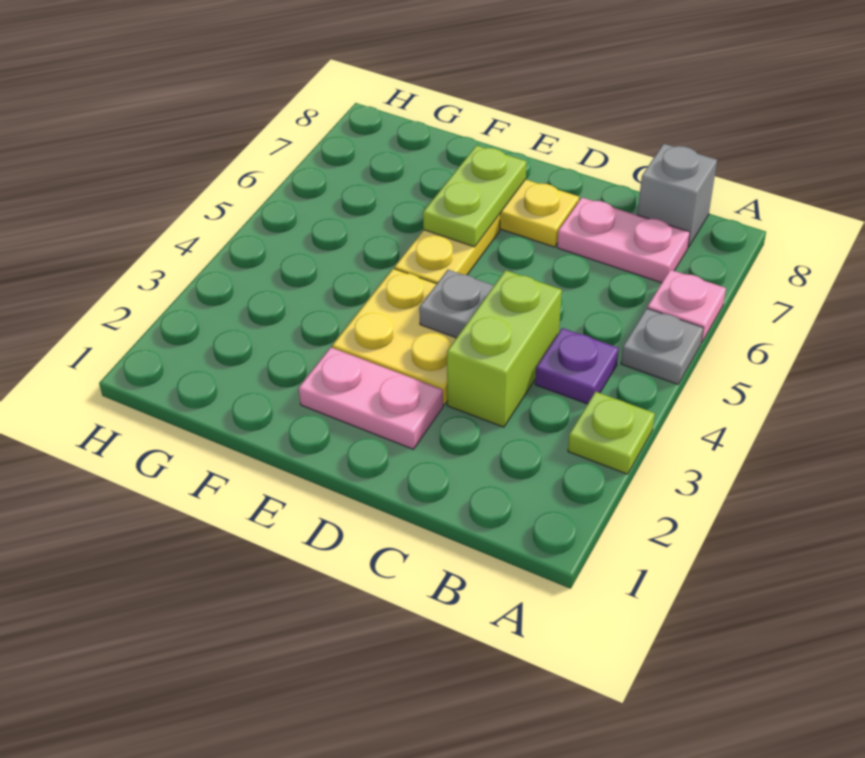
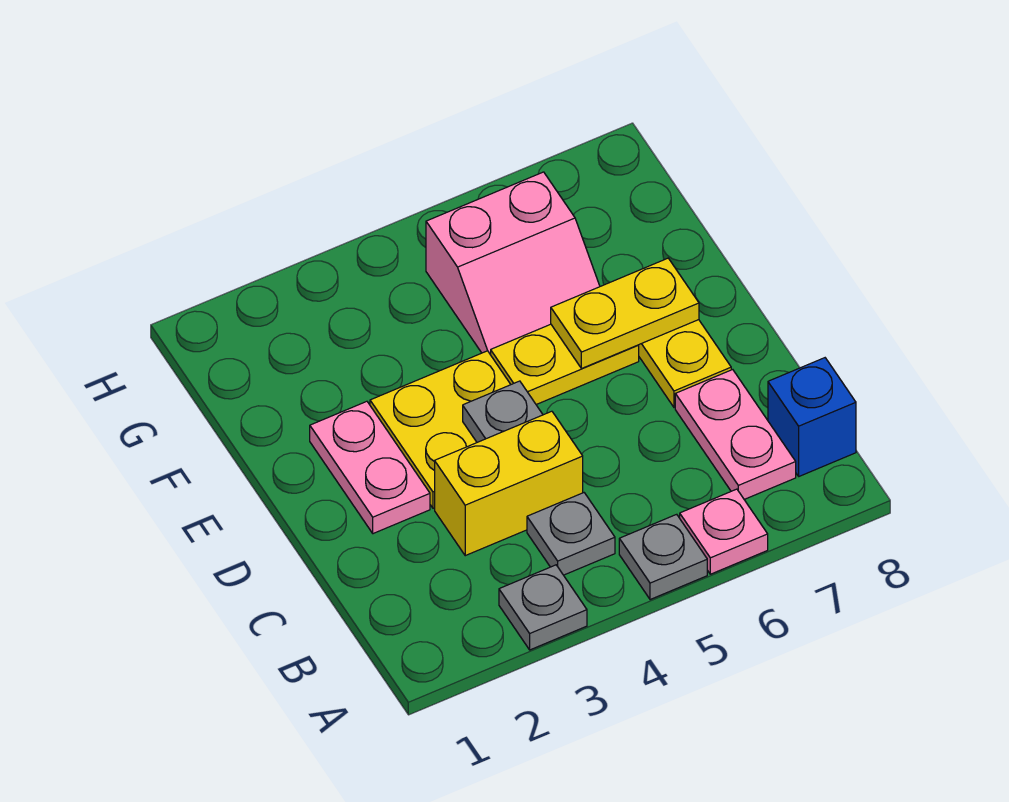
lime plate A3 level 1 -> grey plate A3 level 1
purple plate B4 level 1 -> grey plate B4 level 1
grey brick B8 level 1 -> blue brick B8 level 1
lime brick C3:C4 level 1 -> yellow brick C3:C4 level 1
lime plate E6:E7 level 2 -> yellow plate E6:E7 level 2
none -> pink slope F5:G6 level 1 top G

